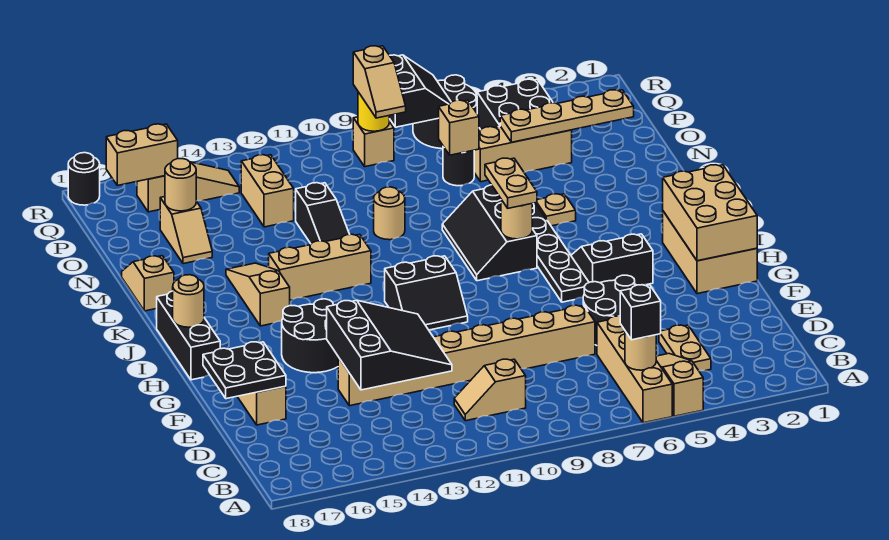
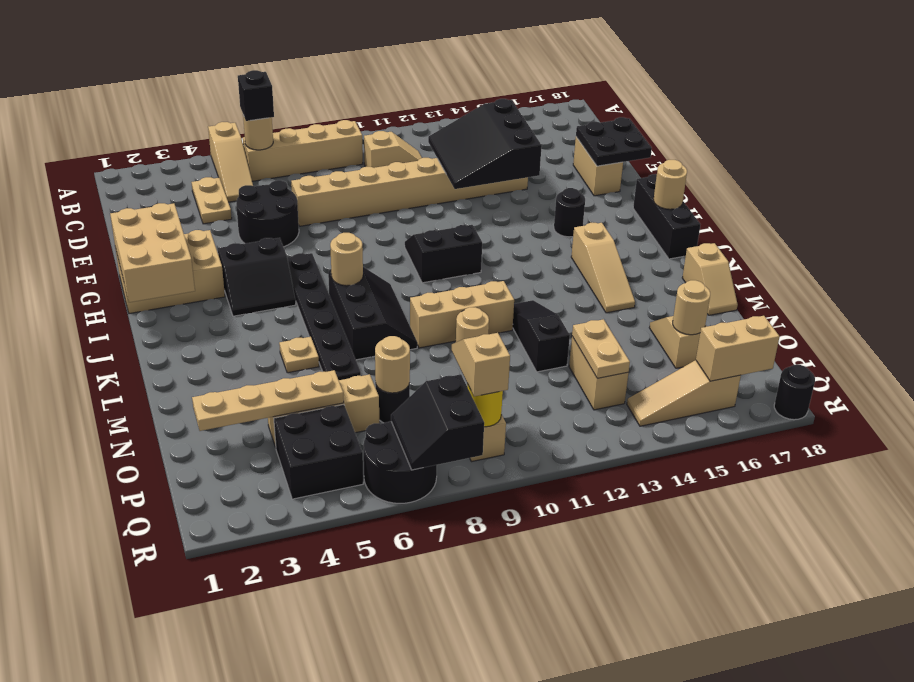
tan brick A6:D6 level 1 -> tan brick B6:B9 level 1
tan brick G1:I2 level 1 -> tan brick G1:H3 level 1
black round brick G14:H15 level 1 -> black round brick H15 level 1
tan plate J7:K7 level 3 -> tan plate O13:P13 level 2
tan brick K12:K14 level 1 -> tan brick L9:L11 level 1
tan brick O7 level 2 -> tan round brick O7 level 2

